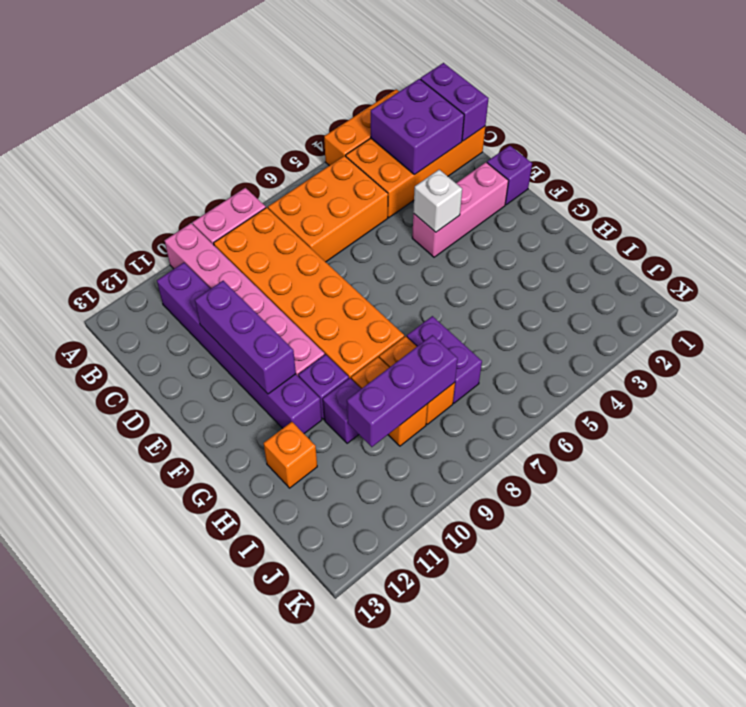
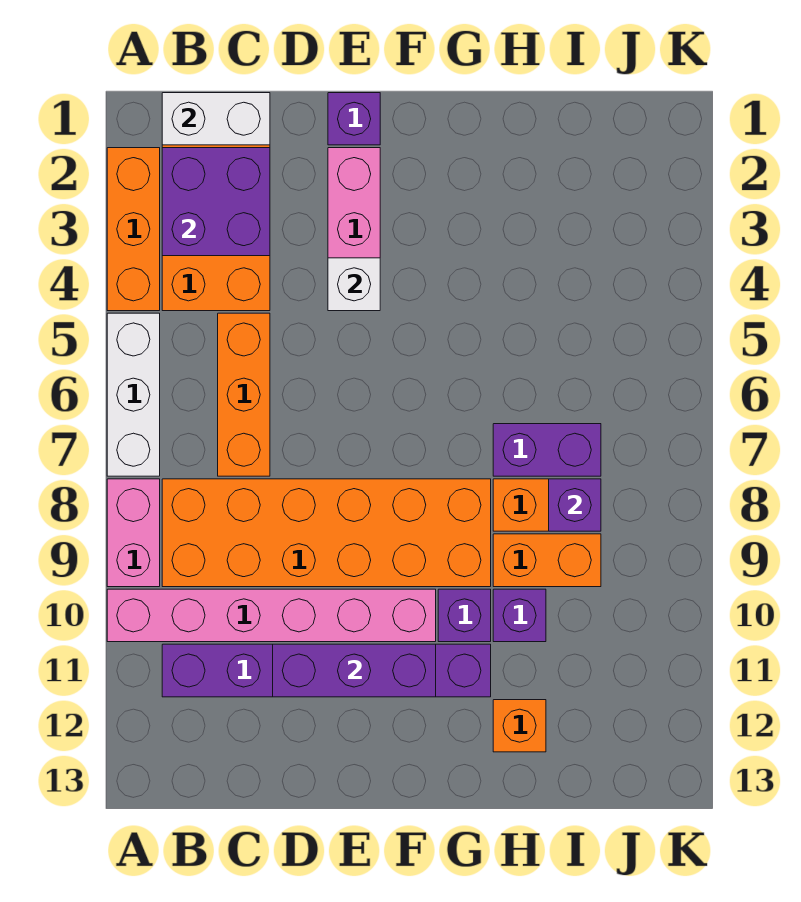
none -> white brick A5:A7 level 1
purple brick B1:C1 level 2 -> white brick B1:C1 level 2
orange brick B5:C7 level 1 -> orange brick C5:C7 level 1
purple brick I8:I10 level 2 -> purple brick I8 level 2

